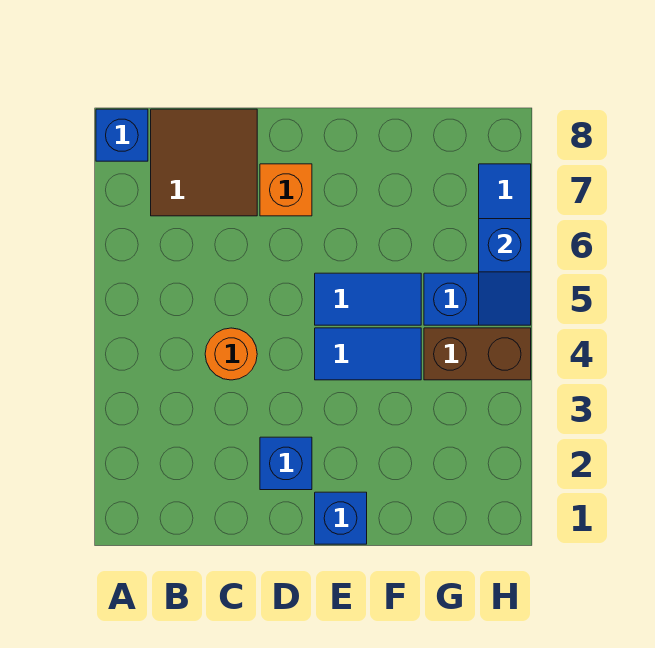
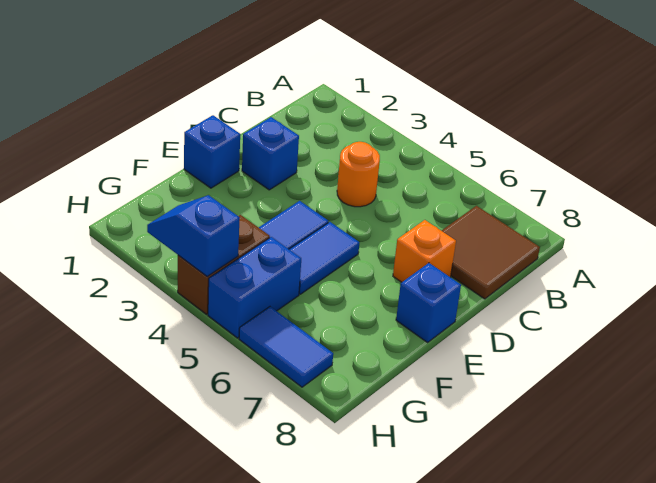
blue brick A8 level 1 -> blue brick E8 level 1
blue slope H5:H6 level 2 top 6 -> blue slope H3:H4 level 2 top 4

